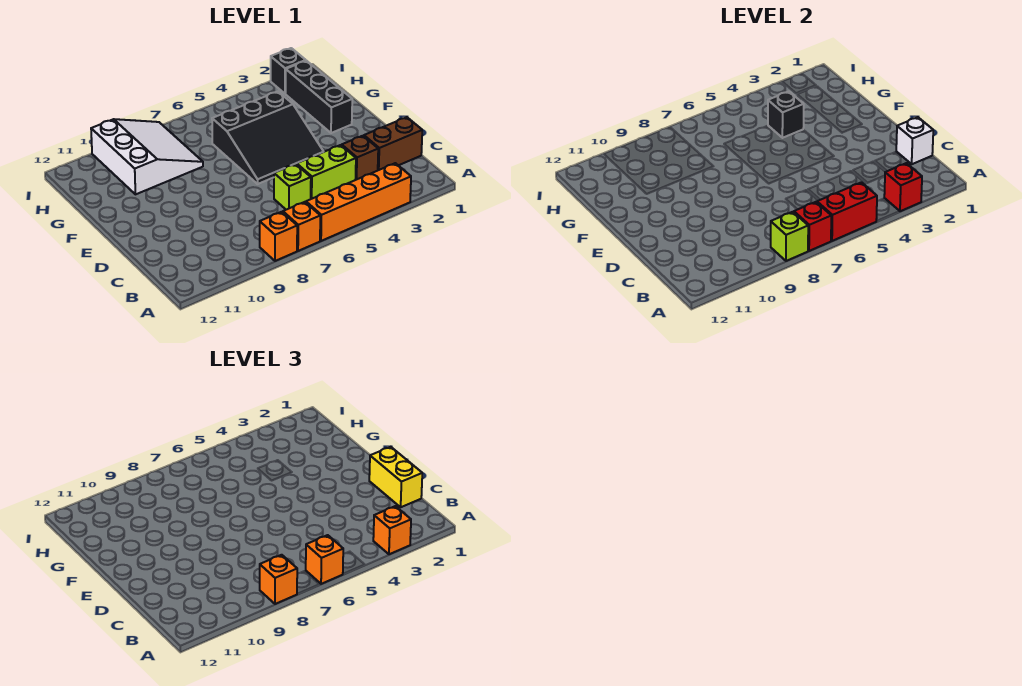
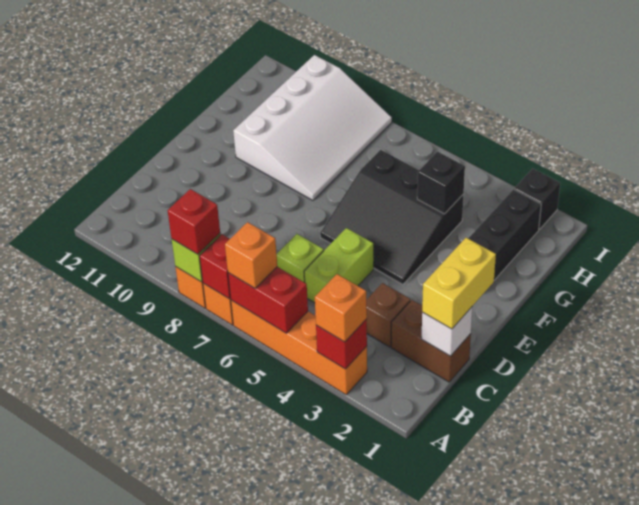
orange brick A8 level 3 -> red brick A8 level 3
lime brick C4:C5 level 1 -> lime brick C5:D5 level 1
white slope G8:I10 level 1 top 10 -> white slope F8:I10 level 1 top 10

